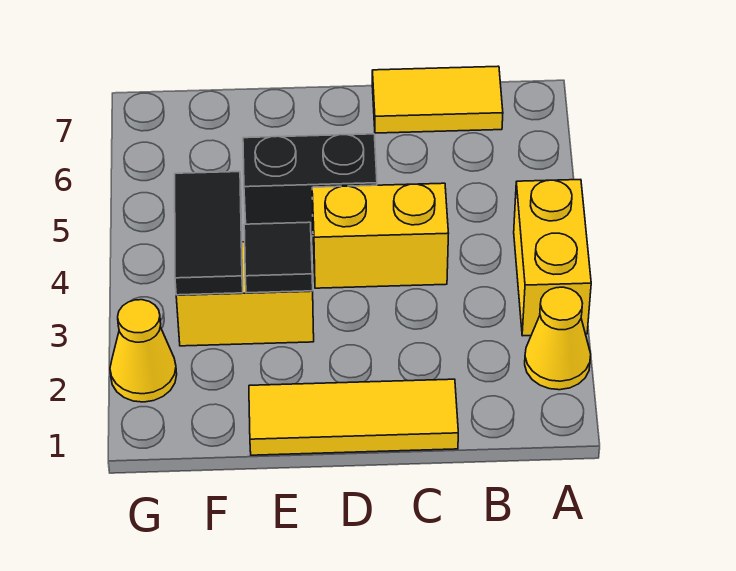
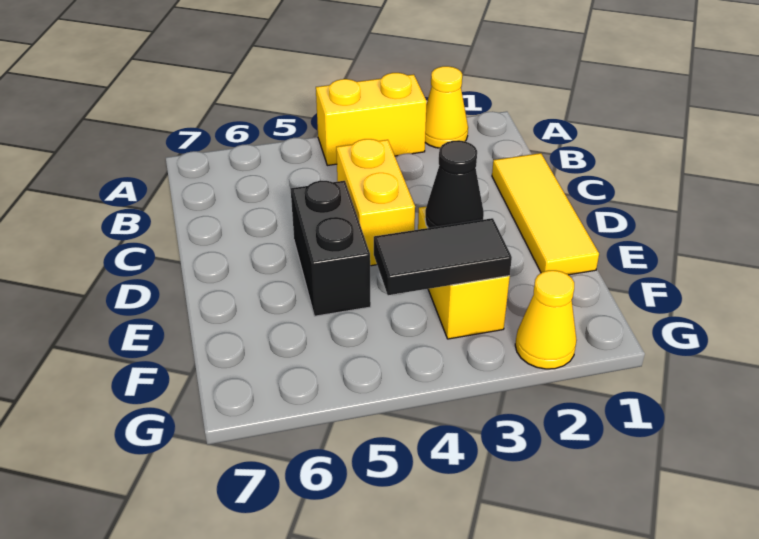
yellow tile B7:C7 level 1 -> none
black tile E3 level 2 -> black cone E3 level 2

